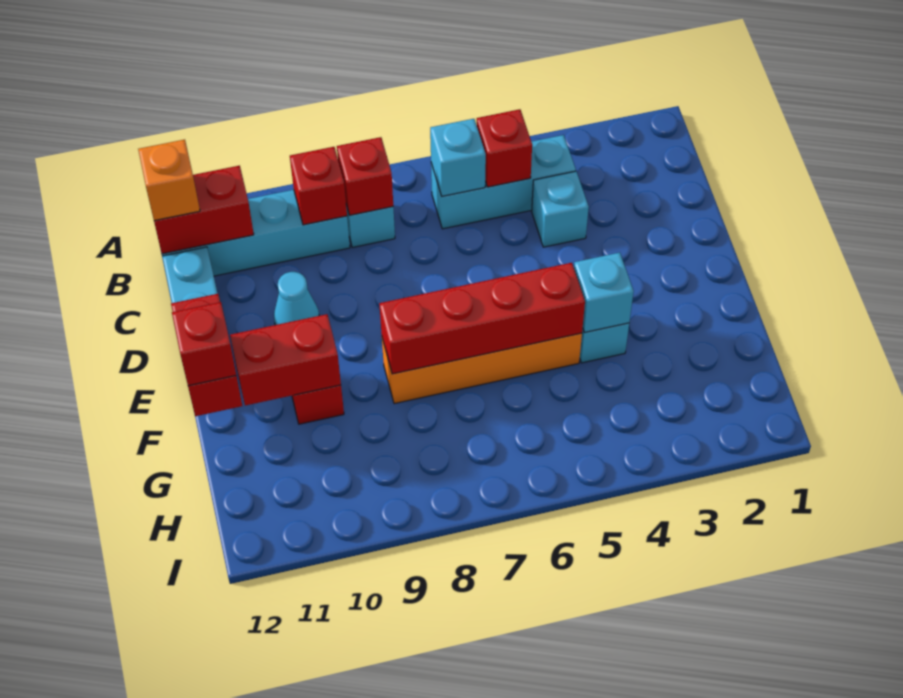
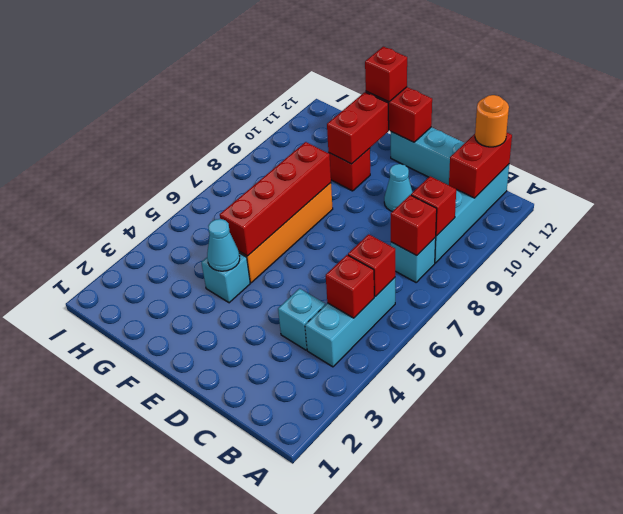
cyan brick B6 level 2 -> red brick B6 level 2
orange brick B12 level 3 -> orange round brick B12 level 3
cyan brick F4 level 2 -> cyan cone F4 level 2

